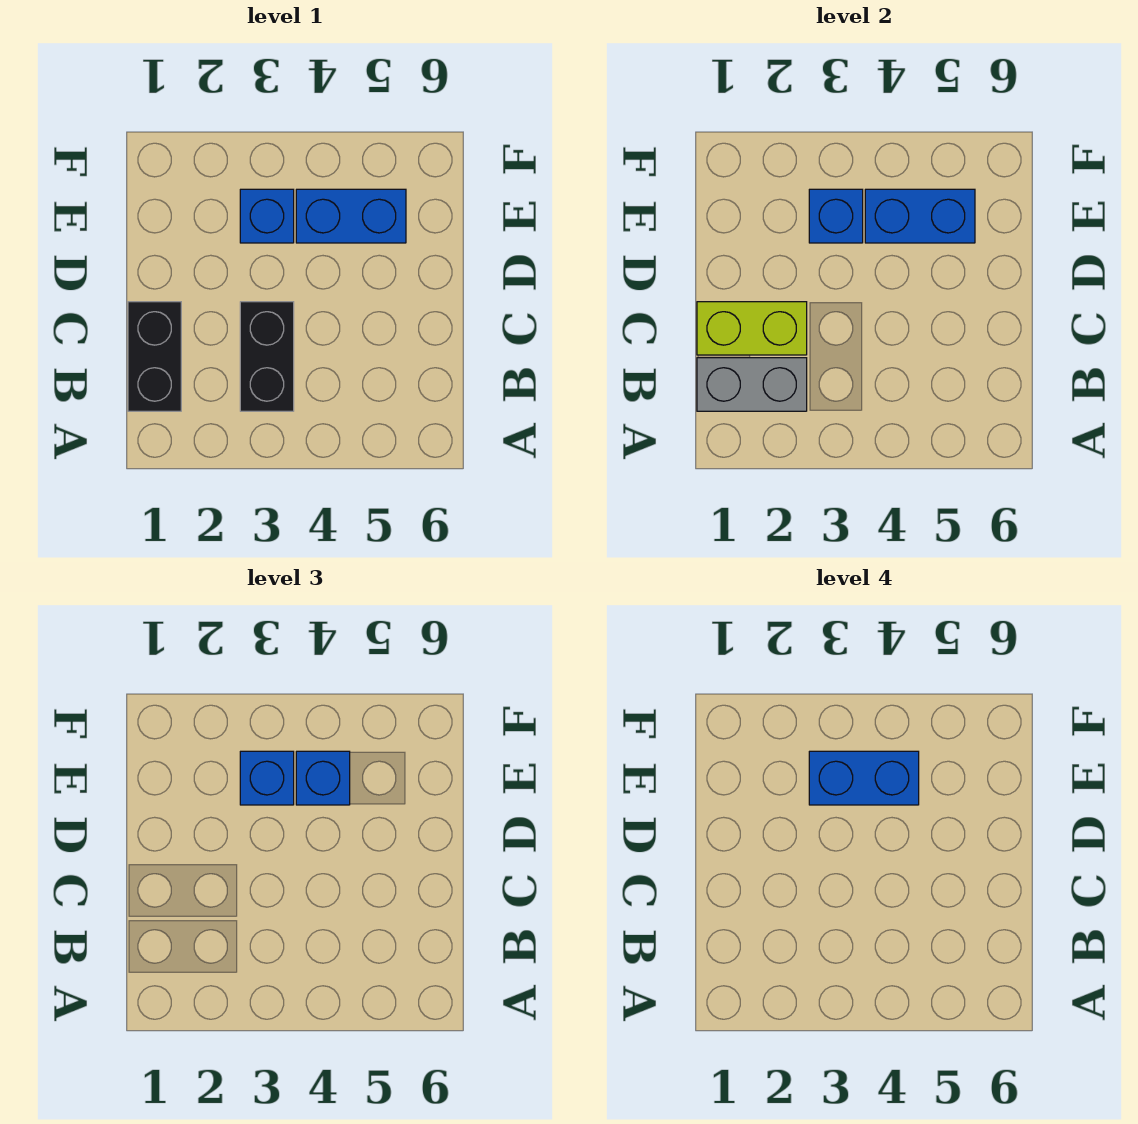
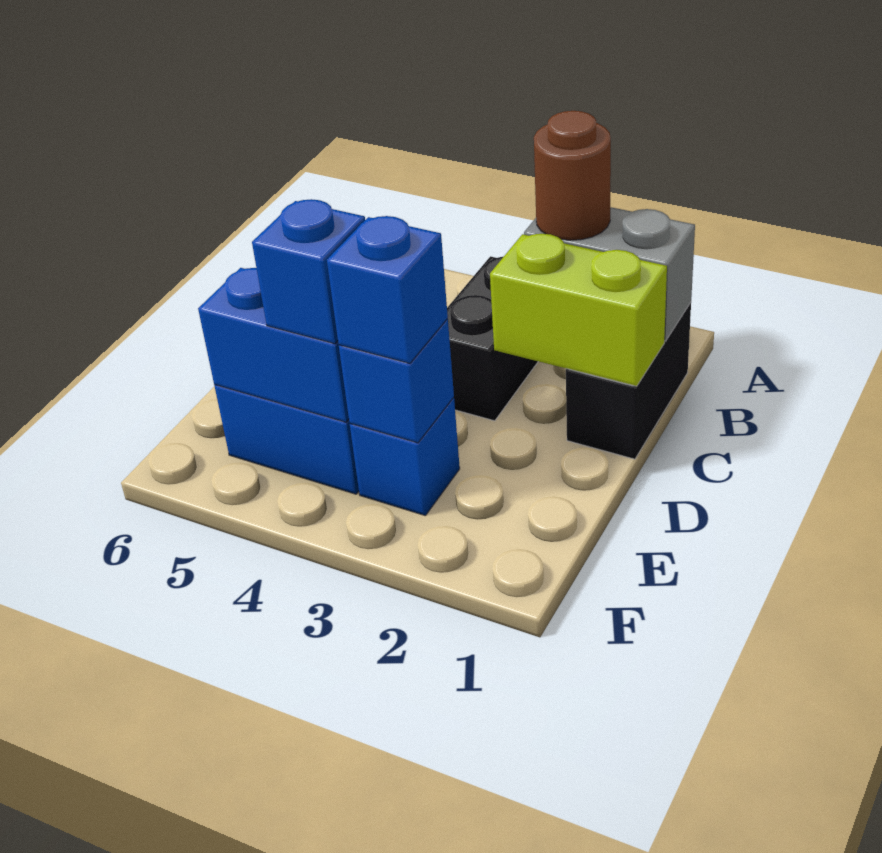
none -> brown round brick B2 level 3
blue brick E3:E4 level 4 -> none

